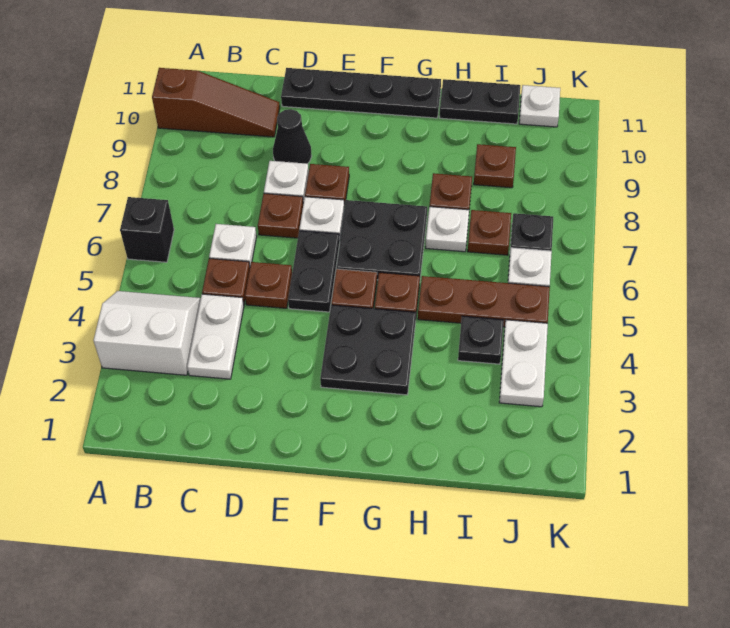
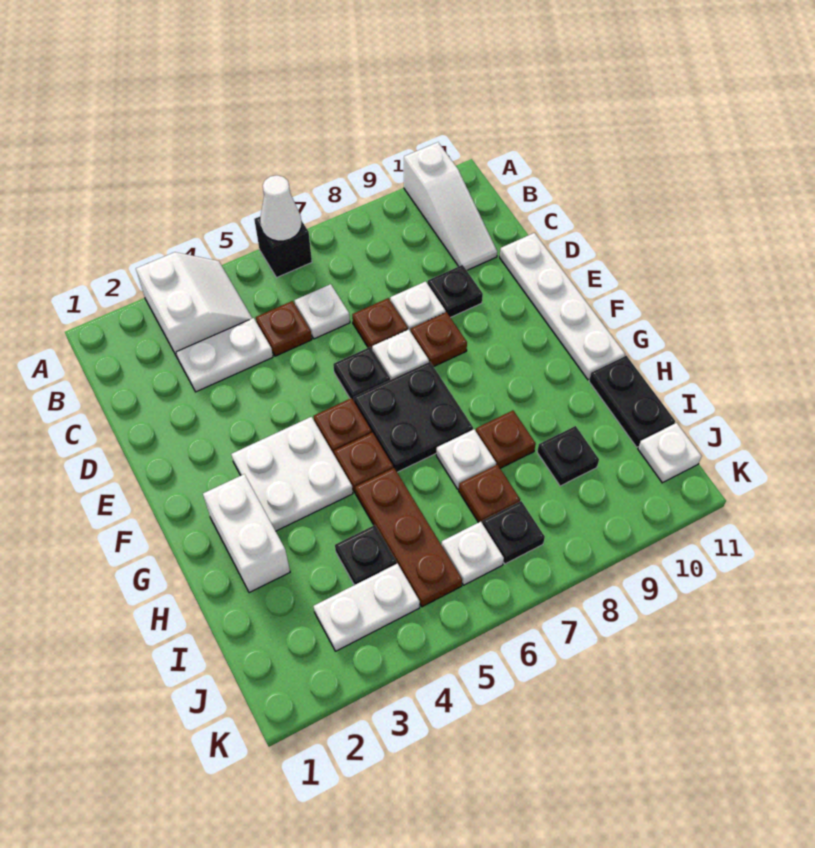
none -> white cone A6 level 2
brown slope A10:C10 level 1 top A -> white slope A10:C10 level 1 top A
brown plate D5 level 1 -> none
black cone D9 level 1 -> black plate D9 level 1
black plate D11:G11 level 1 -> white plate D11:G11 level 1
black plate E5:E6 level 1 -> black plate E6 level 1
black plate F3:G4 level 1 -> white plate F3:G4 level 1
none -> white brick G2:H2 level 1
brown plate I9 level 1 -> black plate I9 level 1

